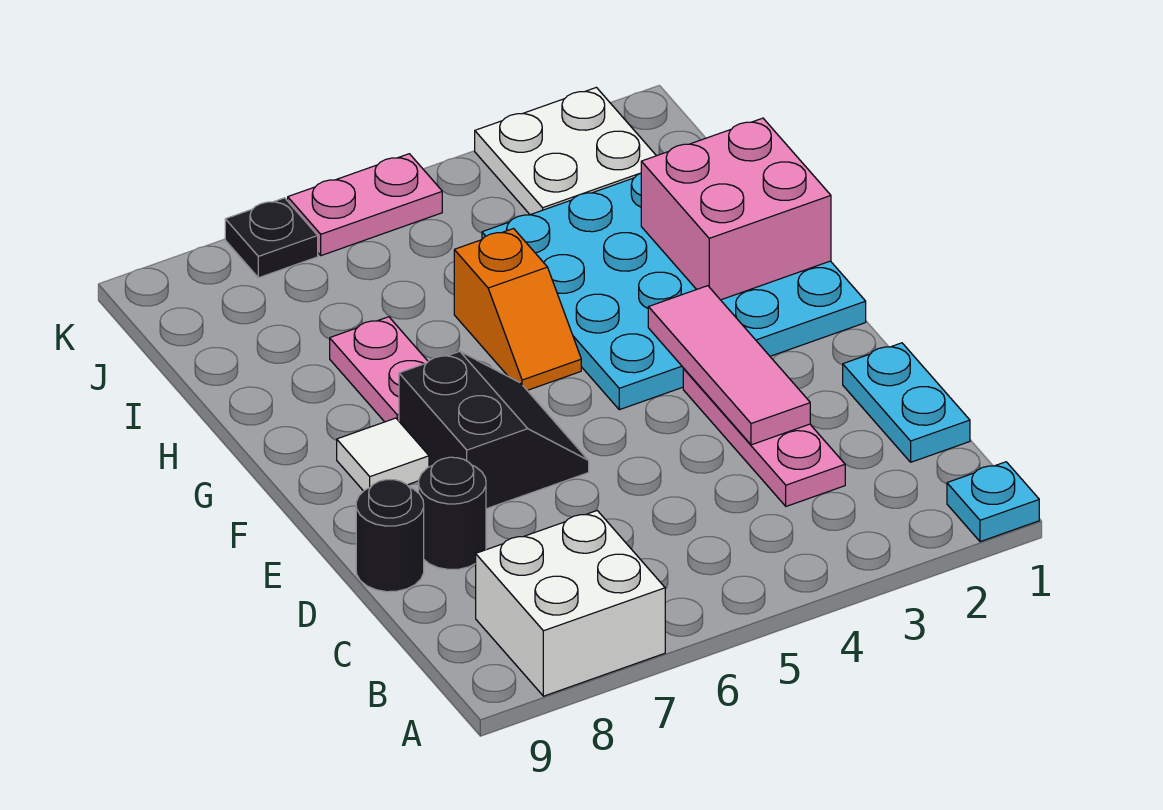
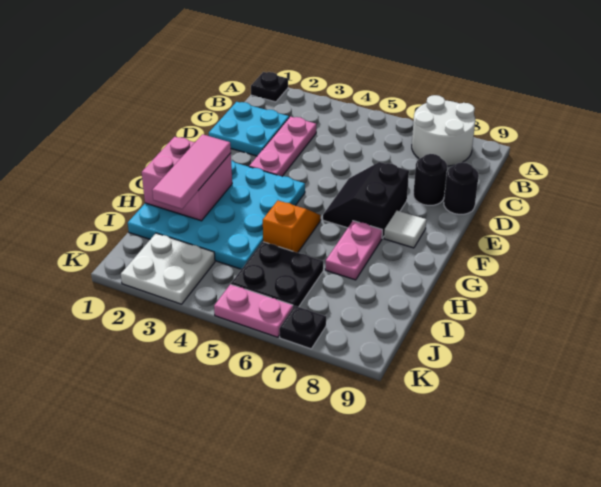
cyan plate A1 level 1 -> black plate A1 level 1
white brick A7:B8 level 1 -> white round brick A7:B8 level 1
cyan plate C1:D1 level 1 -> cyan plate C1:D2 level 1
pink tile D3:F3 level 2 -> pink tile G2:I2 level 3
none -> black plate I5:J6 level 1

